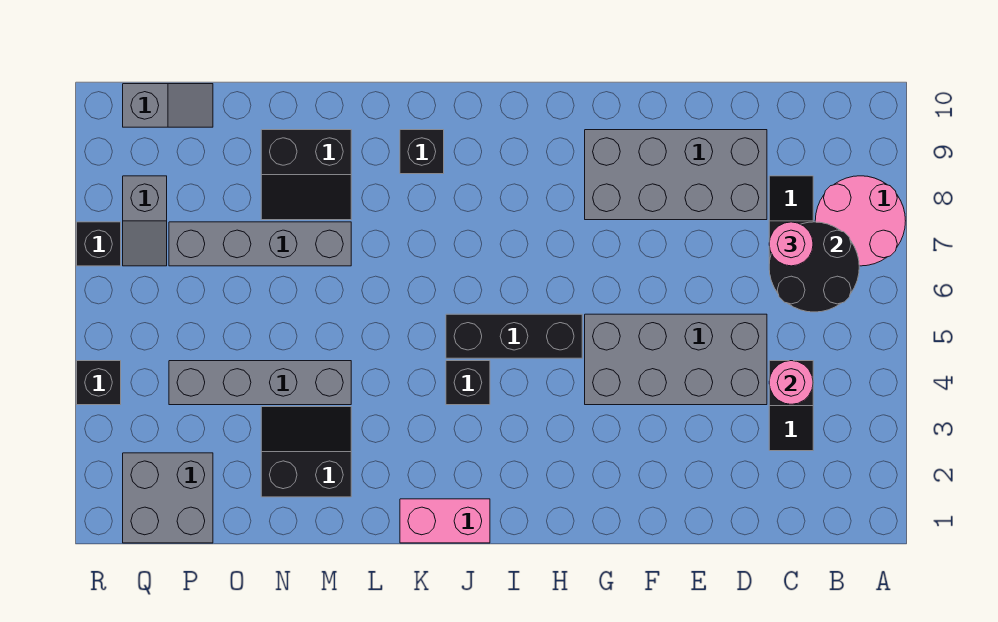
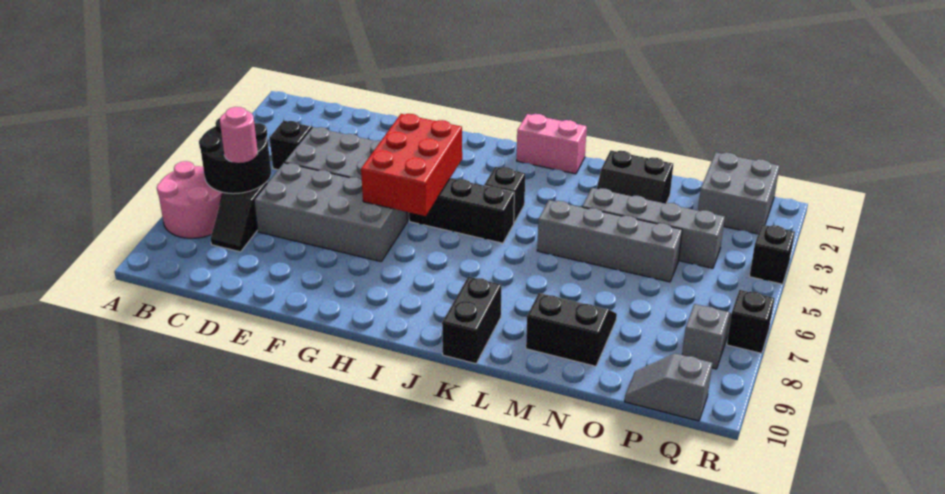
pink round brick C4 level 2 -> none
grey brick D8:G9 level 1 -> grey brick D6:G7 level 1
none -> red brick G4:H6 level 2
black brick K9 level 1 -> black brick K9:K10 level 1
grey brick M7:P7 level 1 -> grey brick L5:O5 level 1

